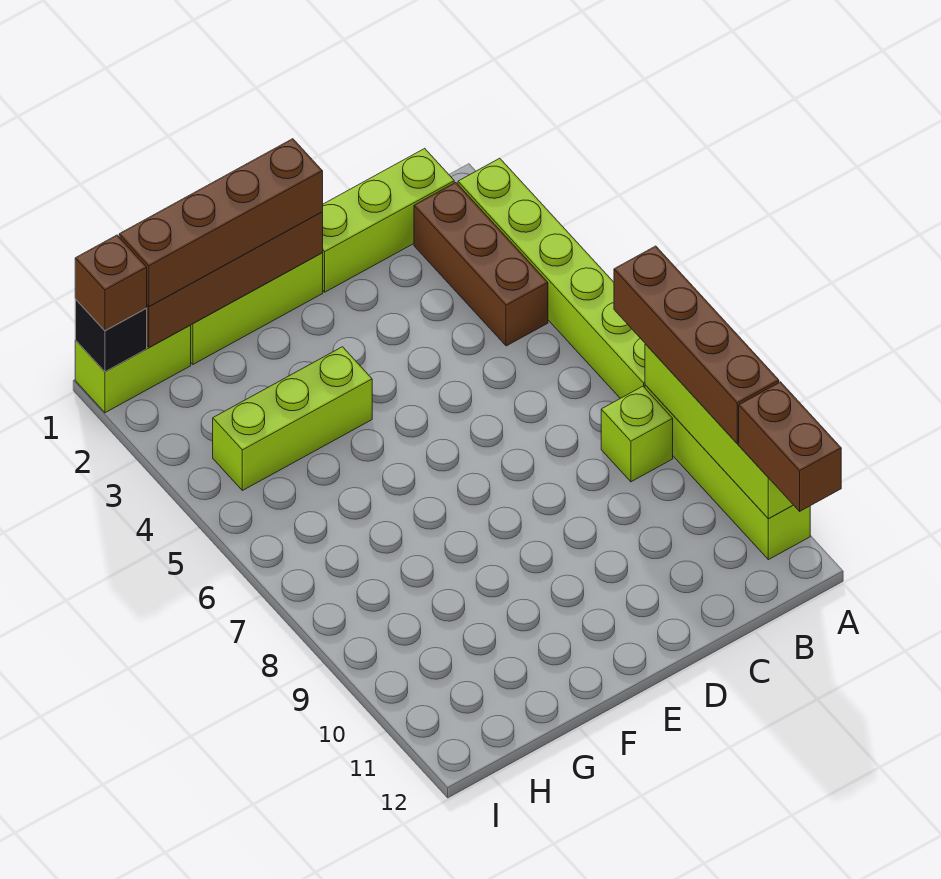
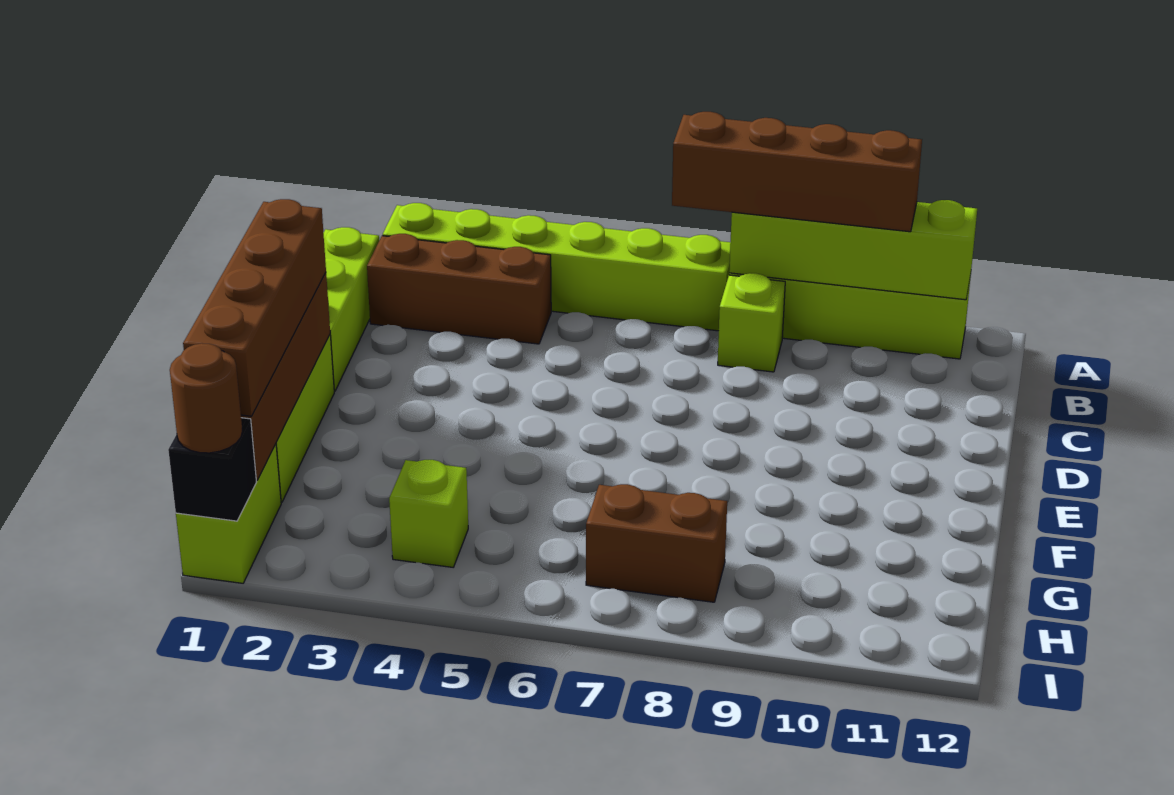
brown brick A11:A12 level 3 -> brown brick H7:H8 level 1
lime brick F4:H4 level 1 -> lime brick H4 level 1
brown brick I1 level 3 -> brown round brick I1 level 3

